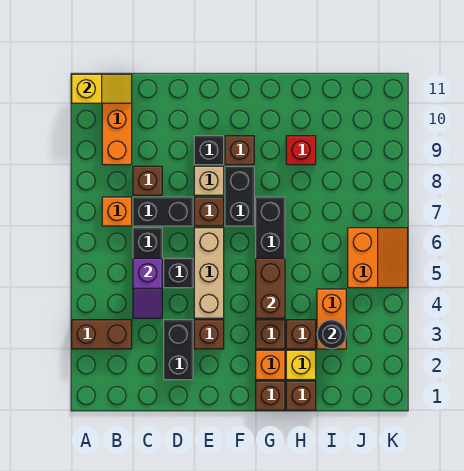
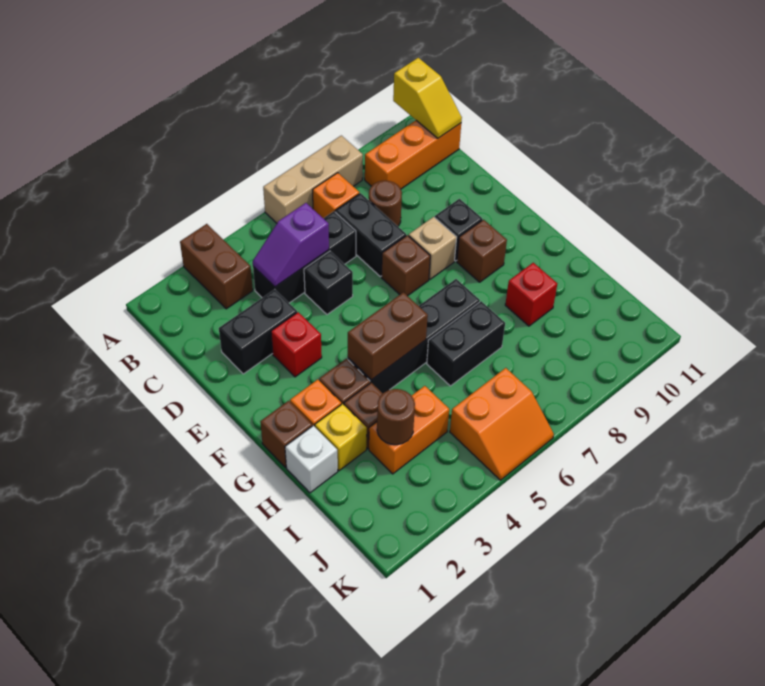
brown brick C8 level 1 -> brown round brick C8 level 1
brown brick E3 level 1 -> red brick E3 level 1
tan brick E4:E6 level 1 -> tan brick A6:A8 level 1
black brick F7:F8 level 1 -> black brick H6:H7 level 1
brown brick H1 level 1 -> white brick H1 level 1
black round brick I3 level 2 -> brown round brick I3 level 2

